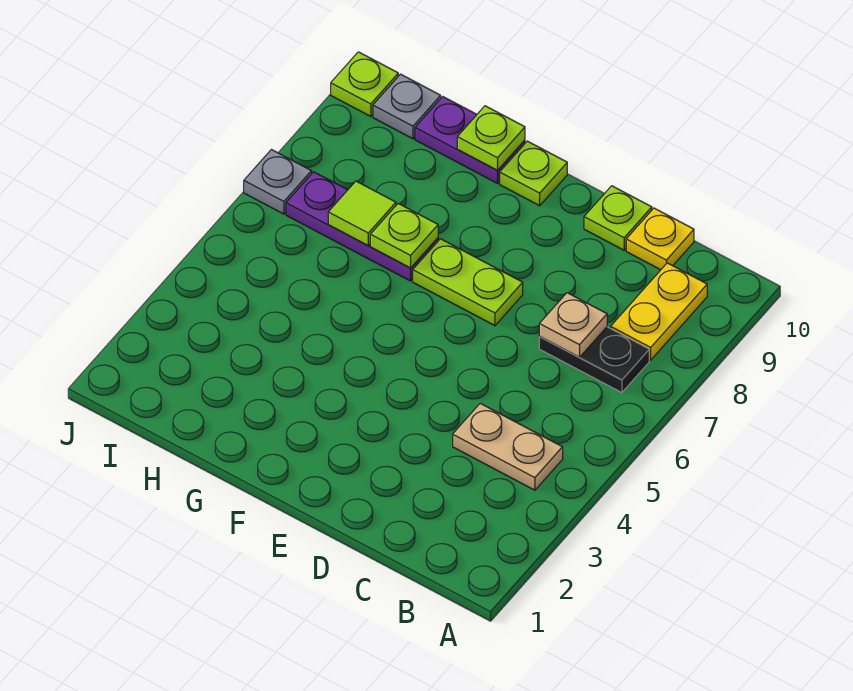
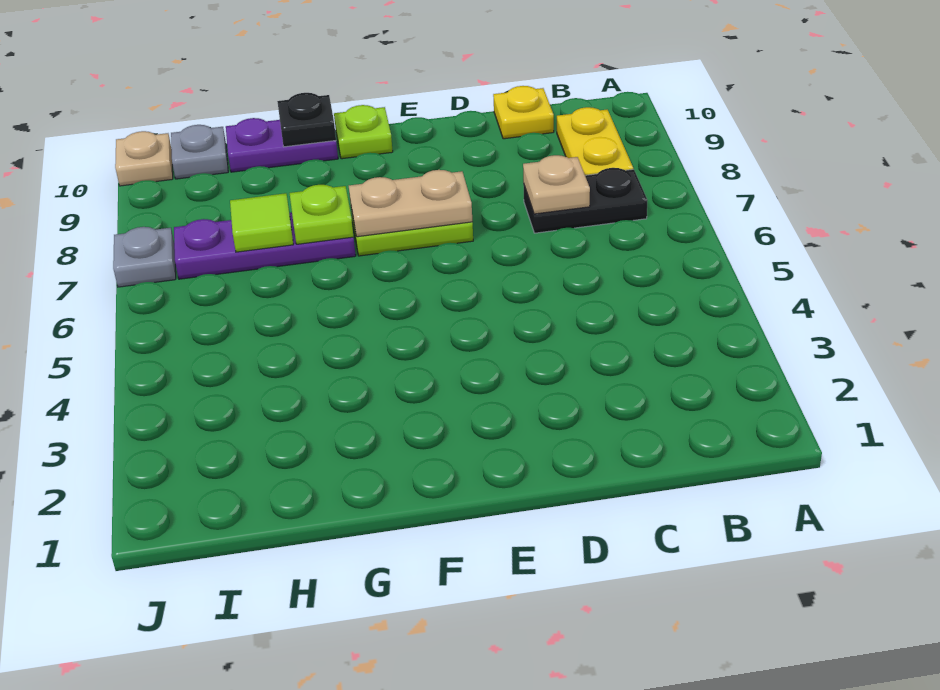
tan plate B4:C4 level 1 -> tan plate E7:F7 level 2
lime plate D10 level 1 -> none
lime plate G10 level 2 -> black plate G10 level 2
lime plate J10 level 1 -> tan plate J10 level 1

